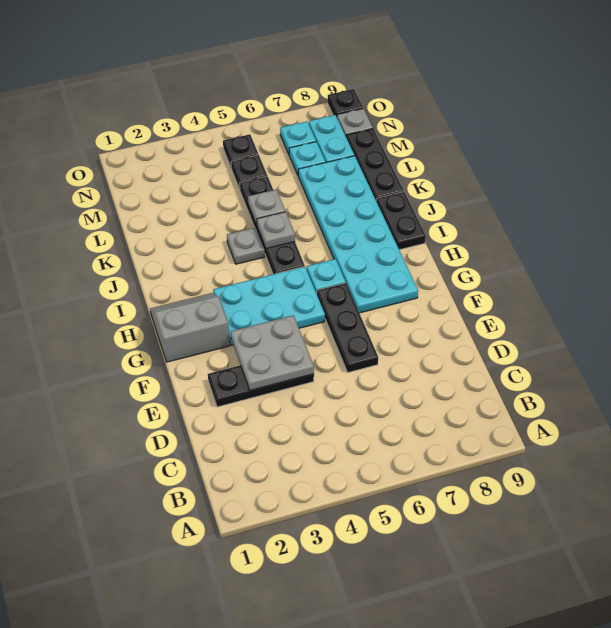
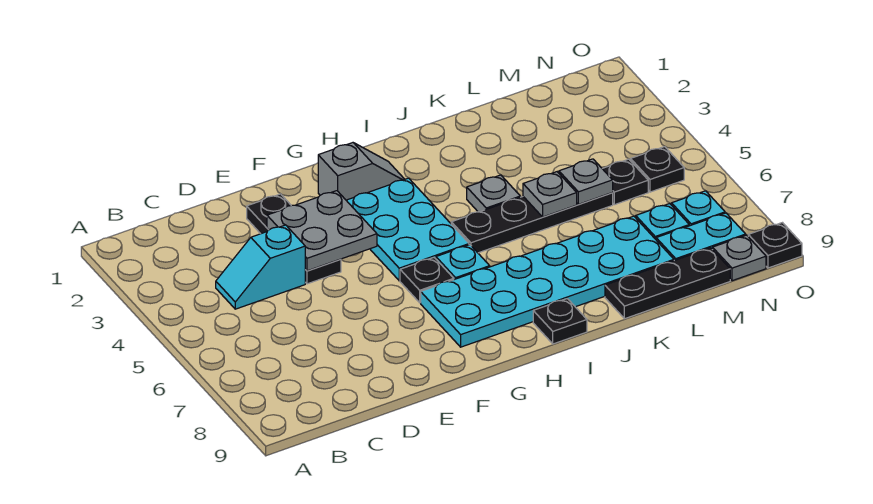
none -> cyan slope C4:D4 level 1 top D
black plate E6:G6 level 1 -> black plate G6 level 1
grey slope G1:H2 level 1 top G -> grey slope G2:H2 level 1 top G
black plate I9:J9 level 1 -> black plate I9 level 1
grey plate J5 level 2 -> grey plate L5 level 2

